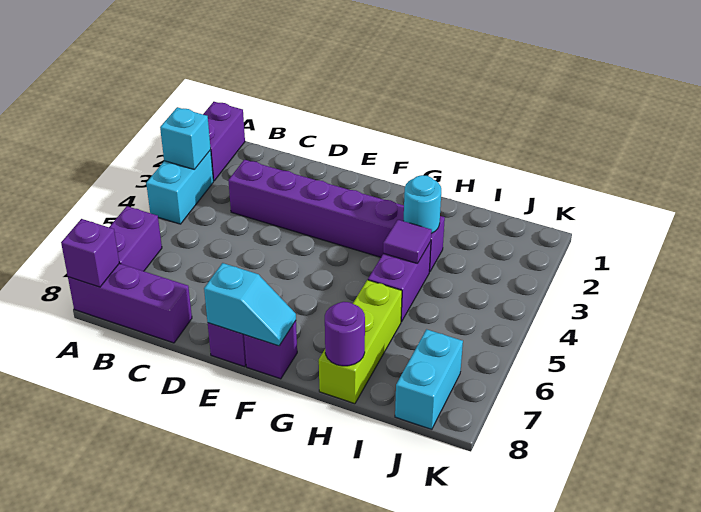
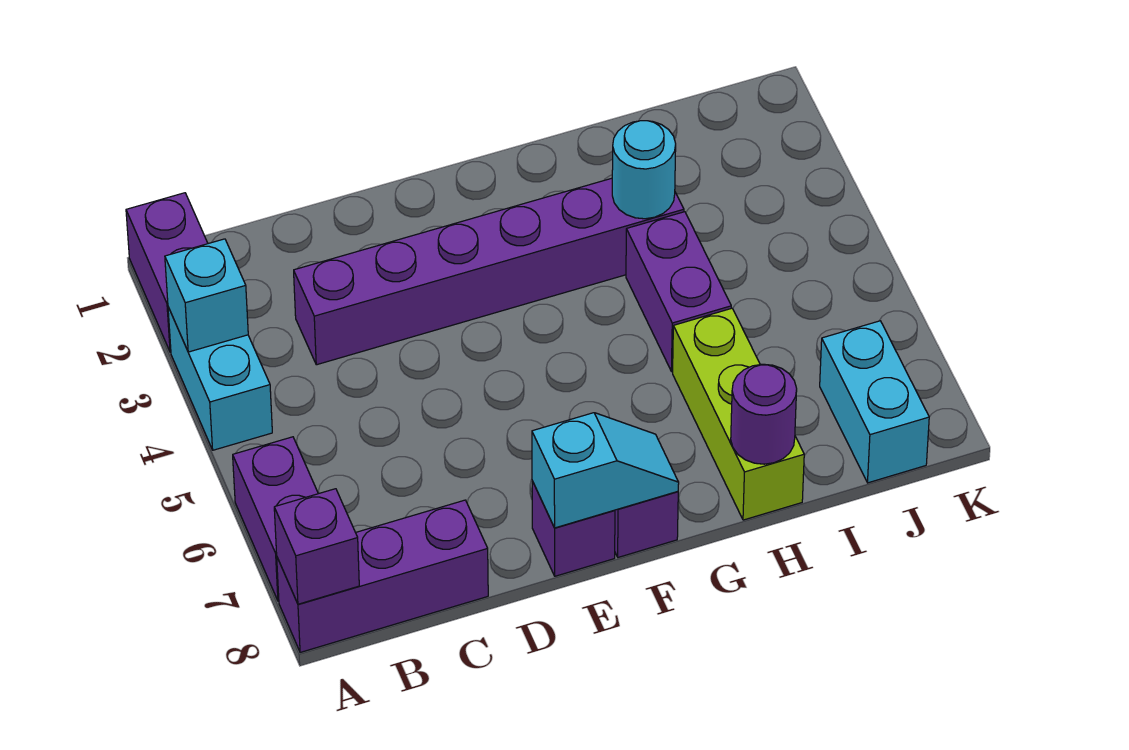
purple tile H4 level 2 -> none

